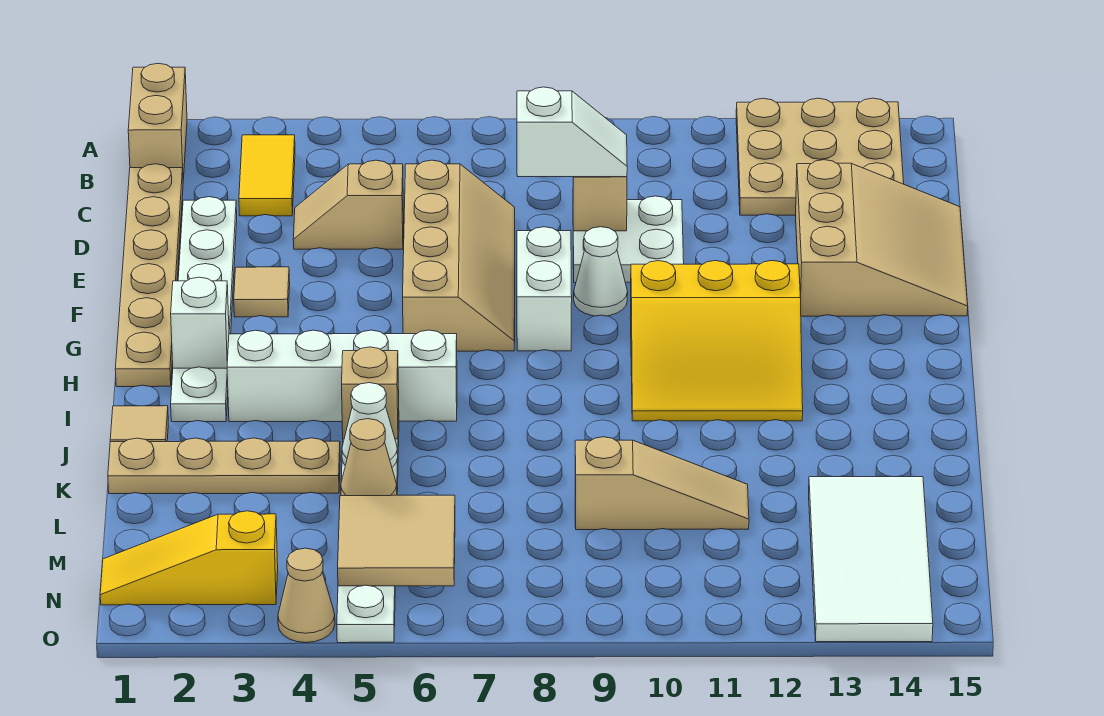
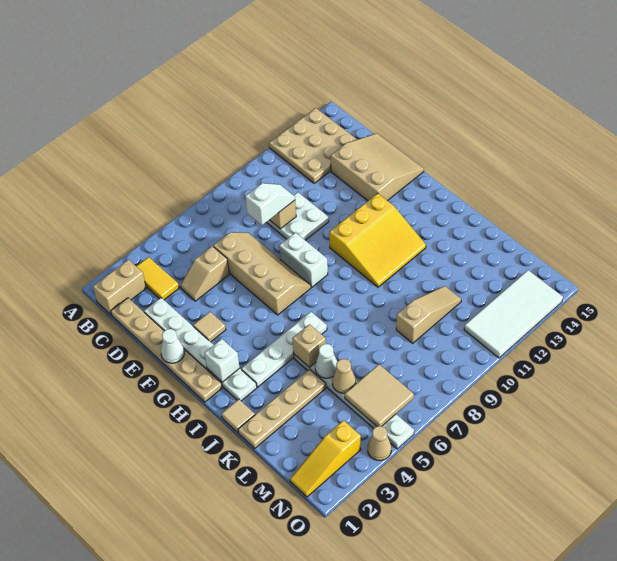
tan brick A1:B1 level 1 -> tan brick B1:B2 level 1
white cone F9 level 1 -> white cone F1 level 2
white brick I3:I6 level 1 -> white plate I3:I6 level 1
white tile L13:O14 level 1 -> white tile N11:O14 level 1

